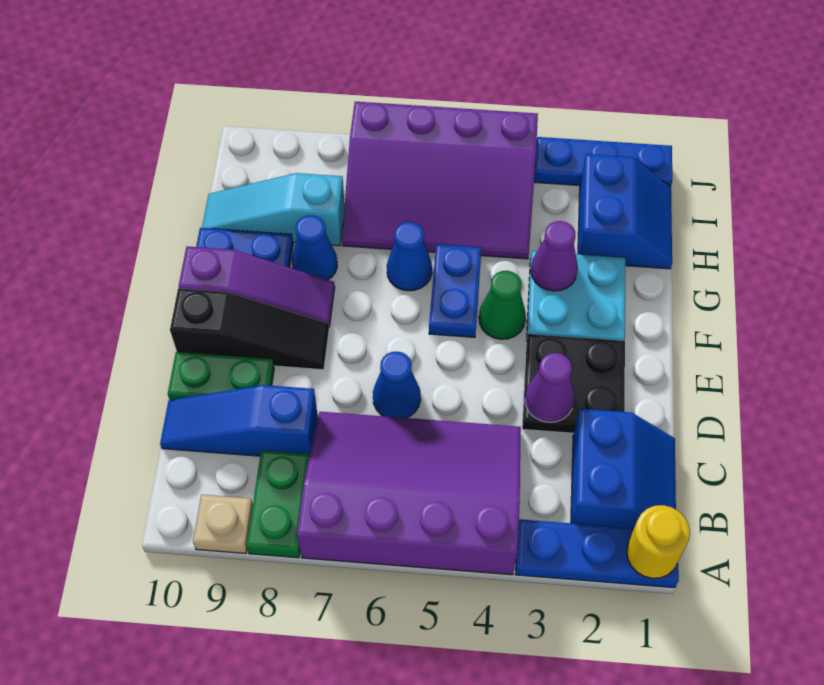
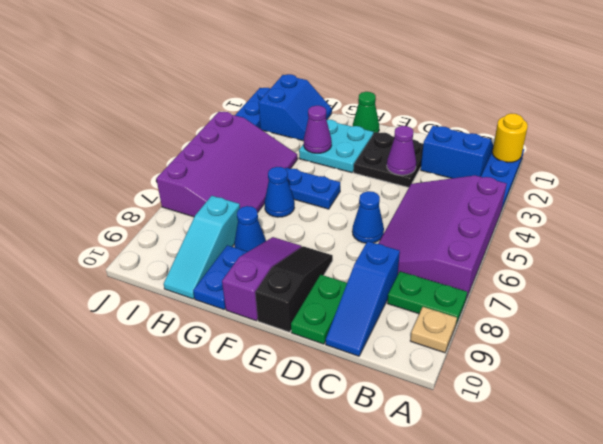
green cone F4 level 1 -> green cone F1 level 1
blue slope H1:I2 level 1 top 2 -> blue slope H1:I2 level 1 top I

